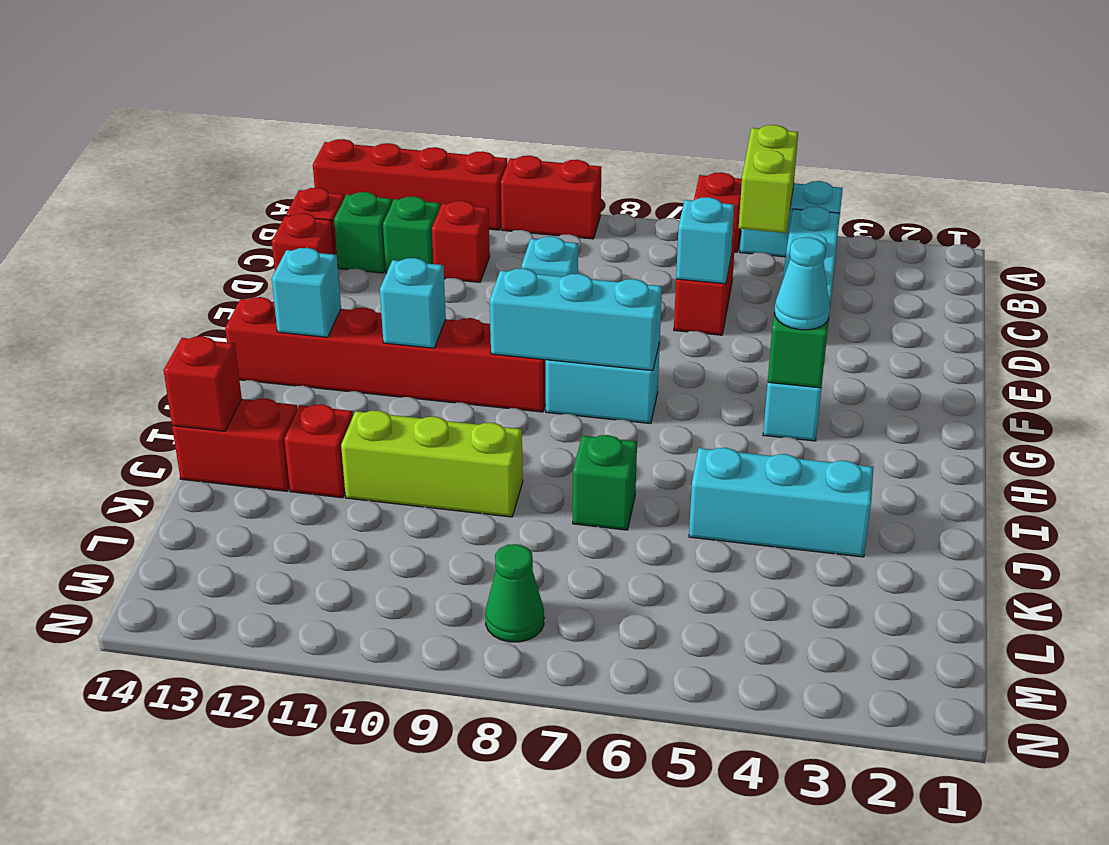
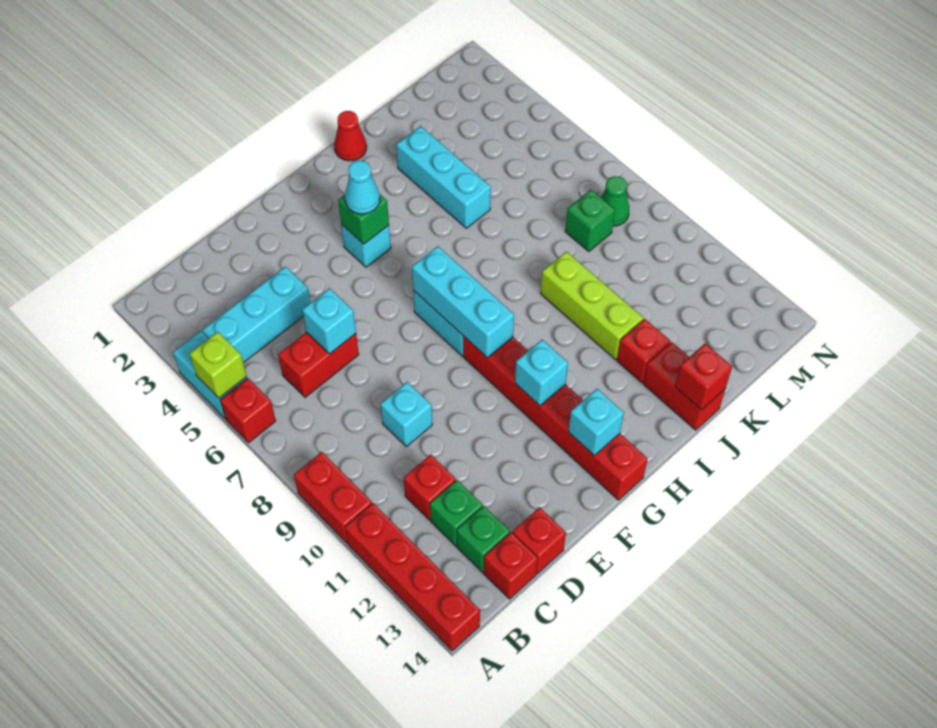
lime brick A5:B5 level 2 -> lime brick A5 level 2
none -> red cone I1 level 1
green brick J7 level 1 -> green brick L8 level 1

